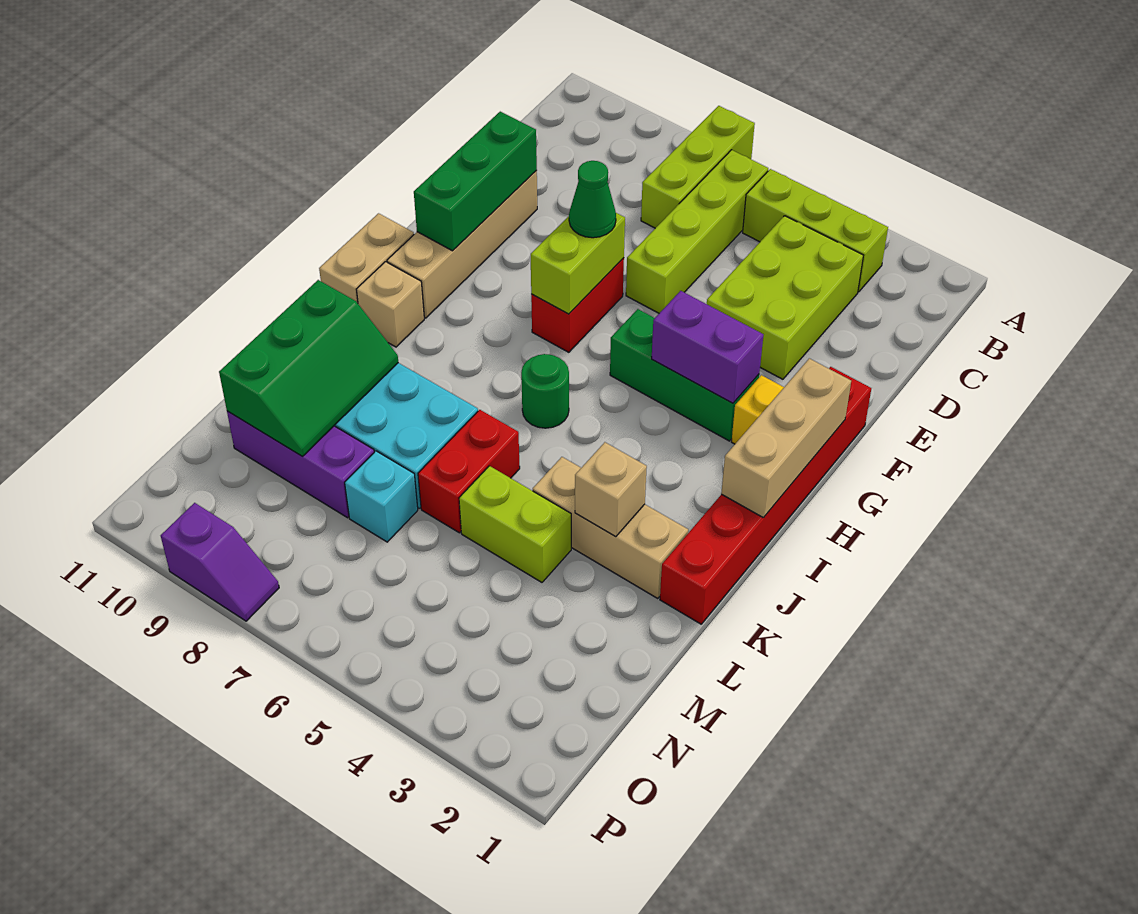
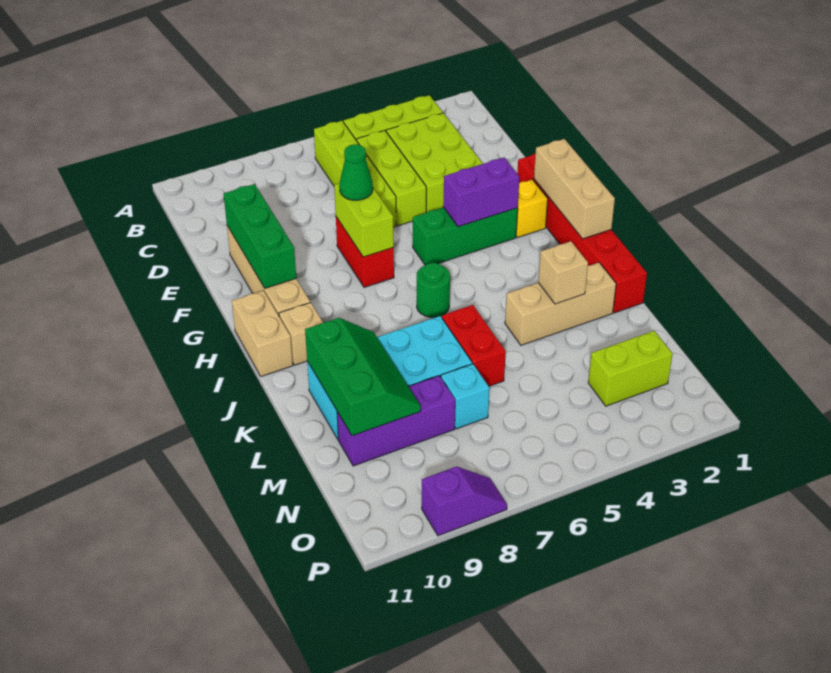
lime brick A7:C7 level 1 -> lime brick C5:E5 level 1
lime brick L4:L5 level 1 -> lime brick N2:N3 level 1

